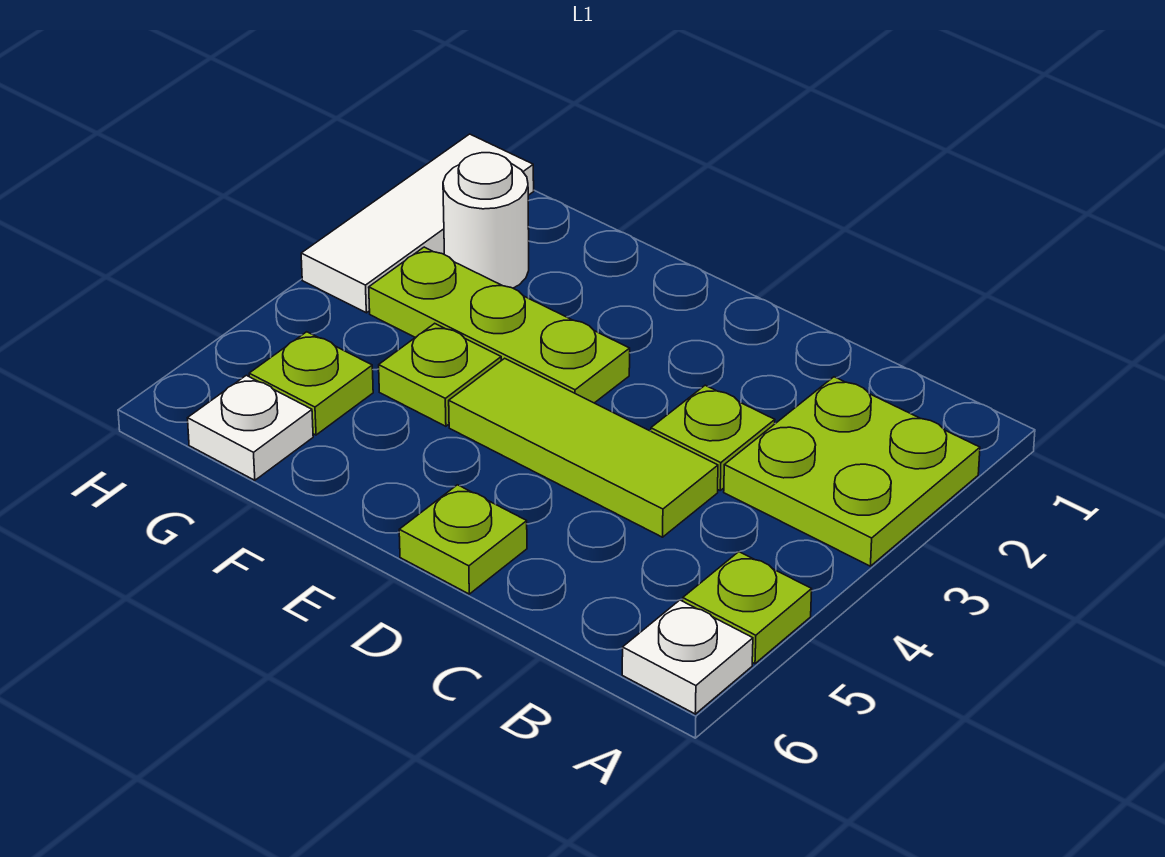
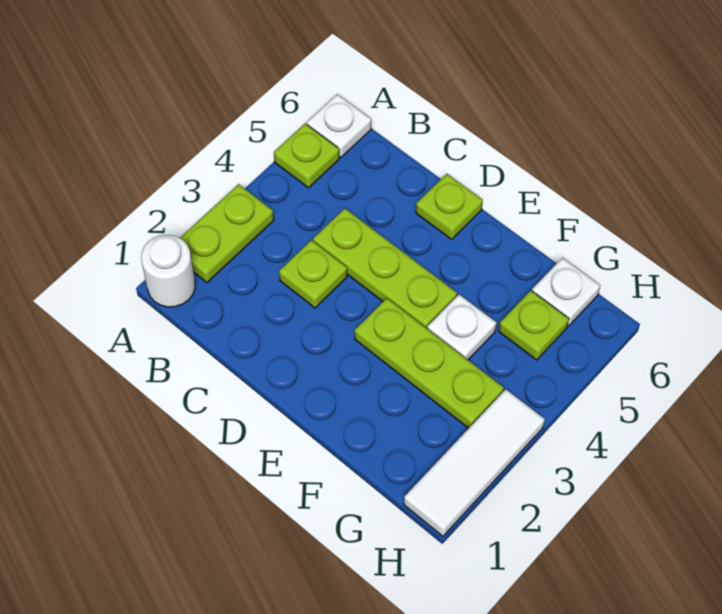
lime plate A2:B3 level 1 -> lime plate A2:A3 level 1
lime tile C4:E4 level 1 -> lime plate C4:E4 level 1
lime plate F4 level 1 -> white plate F4 level 1
white round brick G2 level 1 -> white round brick A1 level 1

